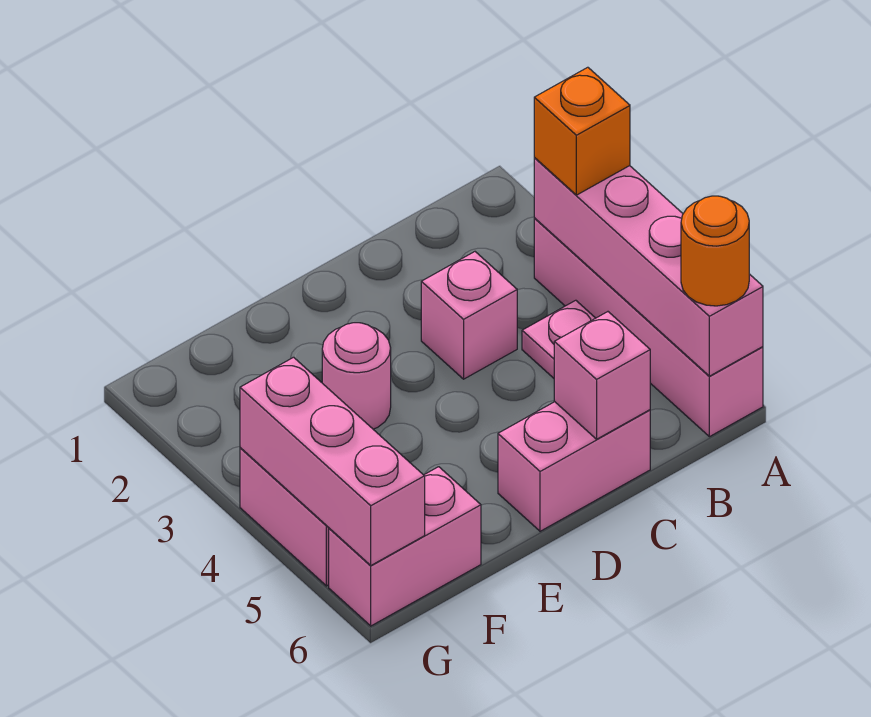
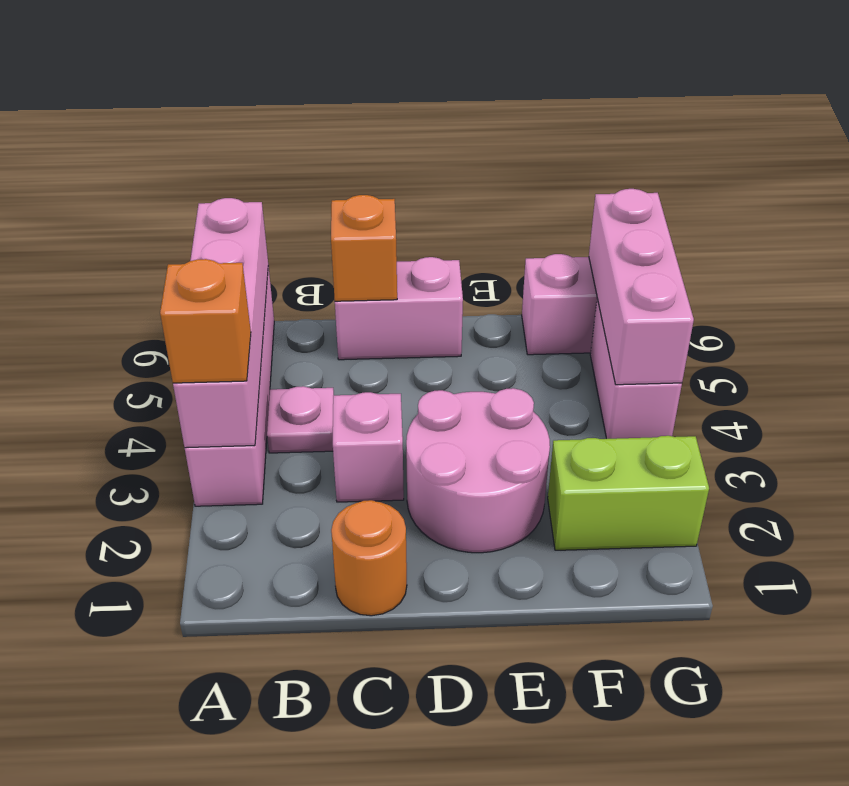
orange round brick A6 level 3 -> orange round brick C1 level 1
pink brick C6 level 2 -> orange brick C6 level 2
pink round brick E3 level 1 -> pink round brick D2:E3 level 1
none -> lime brick F2:G2 level 1

